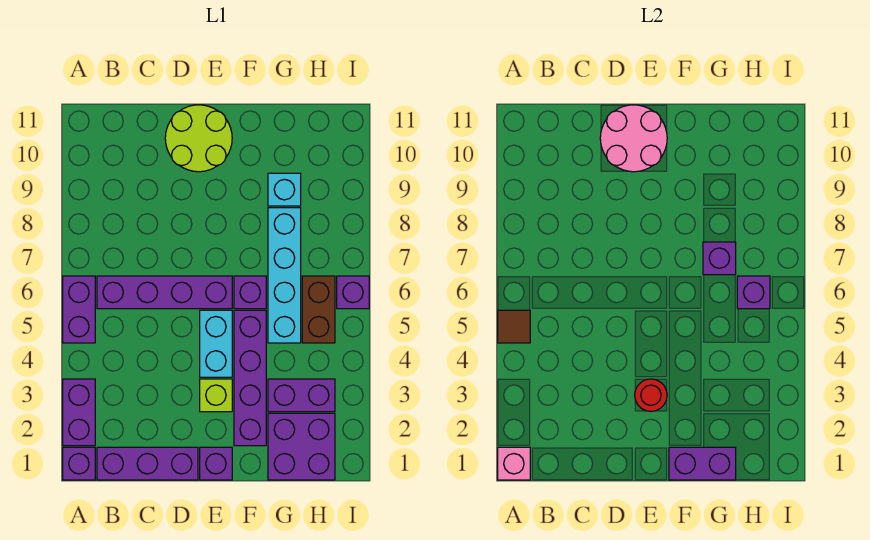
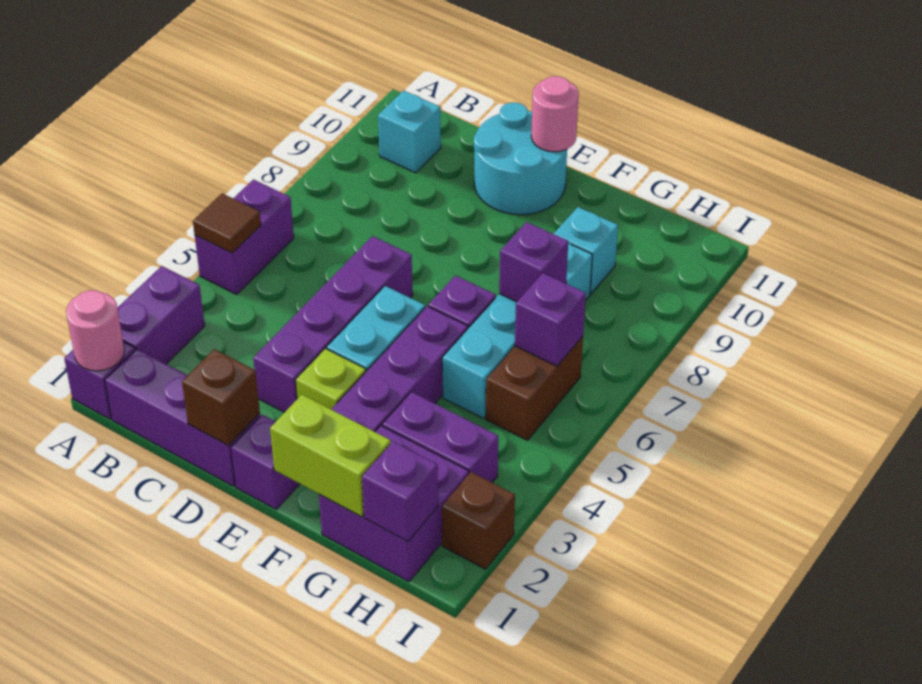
pink brick A1 level 2 -> pink round brick A1 level 2
purple brick B6:E6 level 1 -> purple brick D3:D6 level 1
none -> cyan brick B10 level 1
none -> brown brick D1 level 2
lime round brick D10:E11 level 1 -> cyan round brick D10:E11 level 1
pink round brick D10:E11 level 2 -> pink round brick E11 level 2
red round brick E3 level 2 -> none
purple brick F1:G1 level 2 -> lime brick F1:G1 level 2
none -> brown brick I2 level 1
purple brick I6 level 1 -> purple brick H1 level 2

